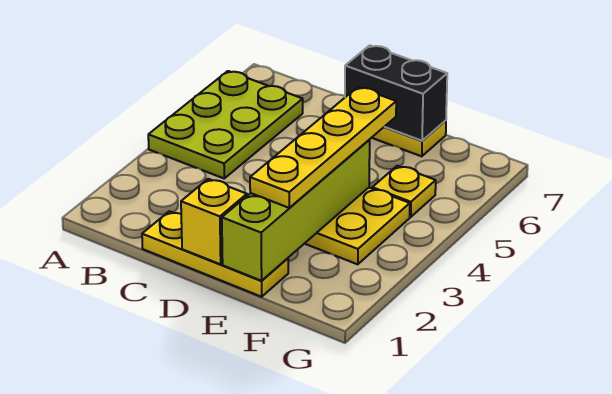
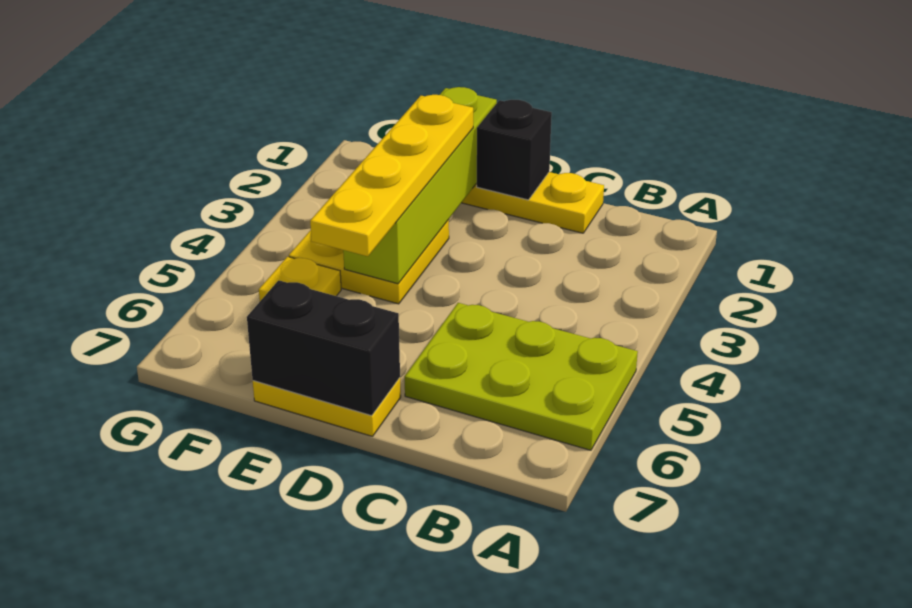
lime plate A4:B6 level 1 -> lime plate A5:C6 level 1
yellow brick D1 level 2 -> black brick D1 level 2

